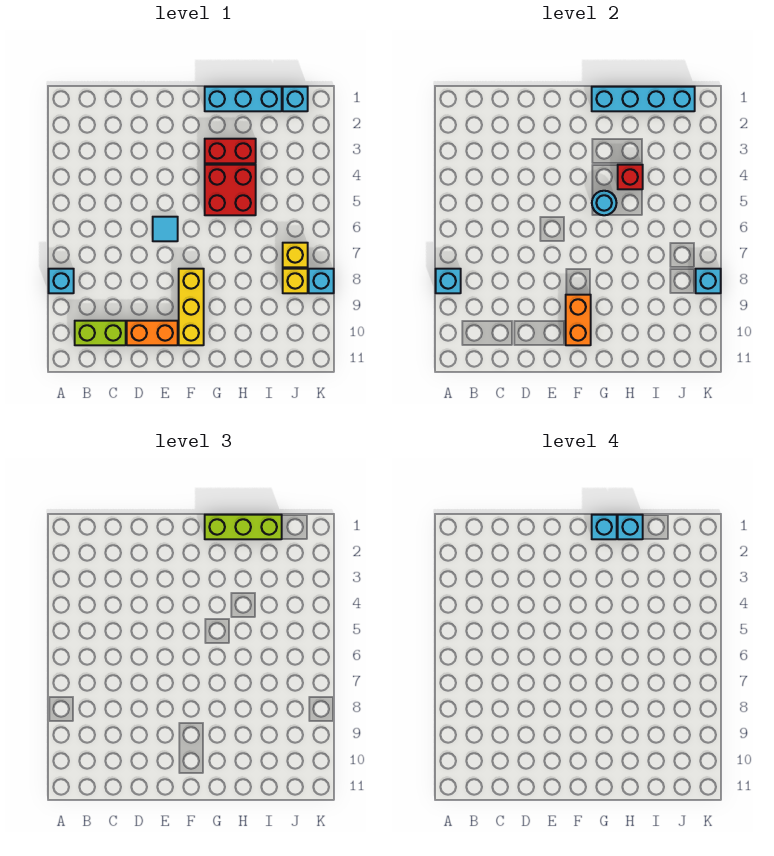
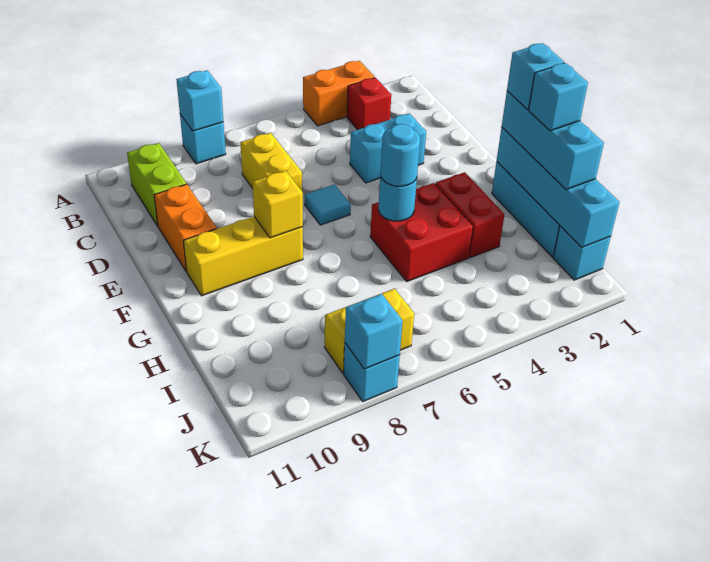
none -> yellow brick C7:D7 level 1
none -> cyan brick D3:D4 level 1
none -> yellow brick F8 level 2
orange brick F9:F10 level 2 -> orange brick A3:A4 level 1
lime brick G1:I1 level 3 -> cyan brick G1:I1 level 3
none -> cyan round brick G5 level 3
red brick H4 level 2 -> red brick B3 level 1

